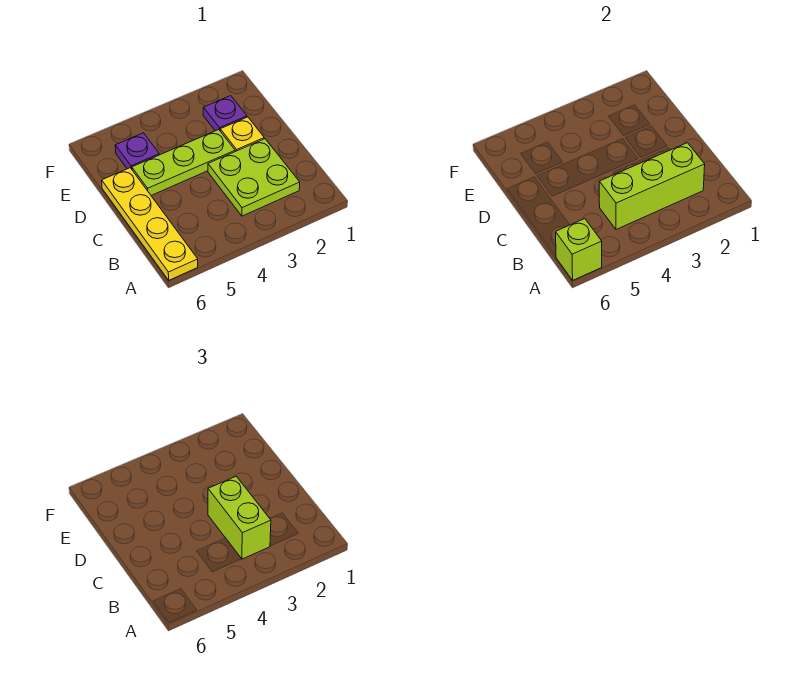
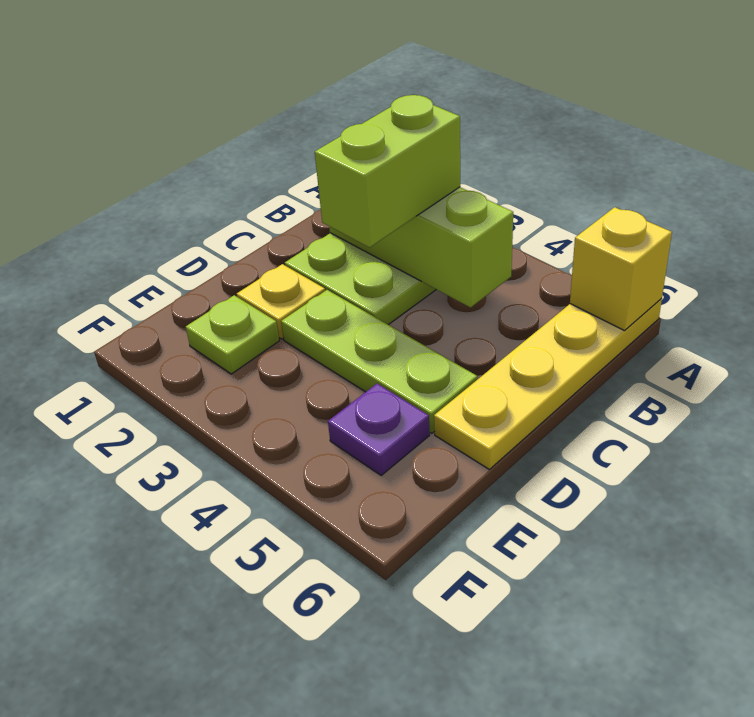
lime brick A6 level 2 -> yellow brick A6 level 2
purple plate E2 level 1 -> lime plate E2 level 1

